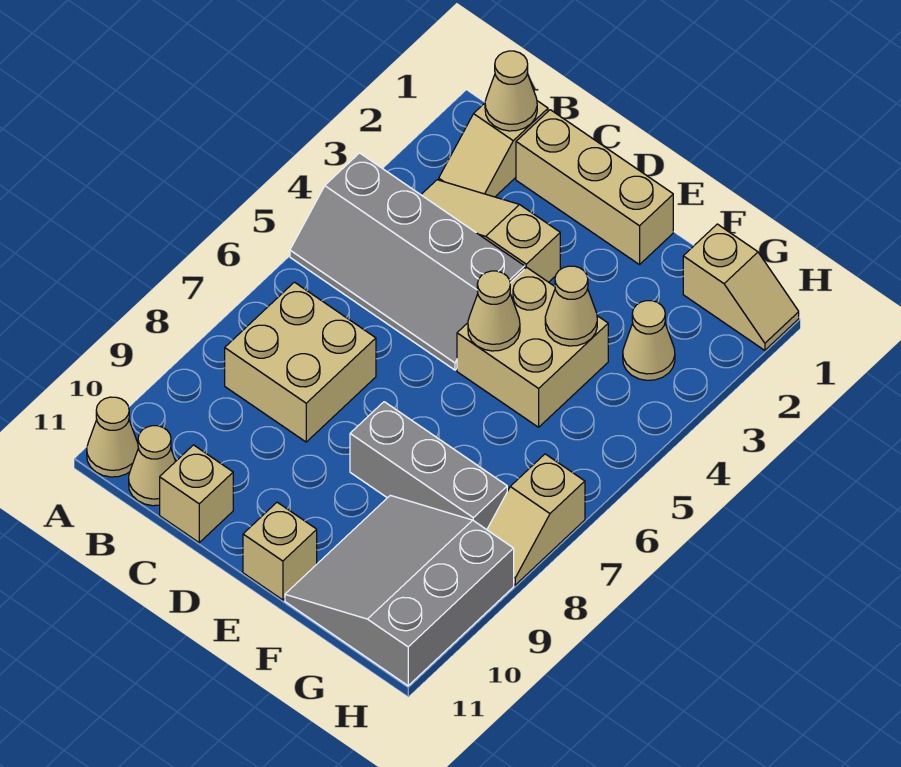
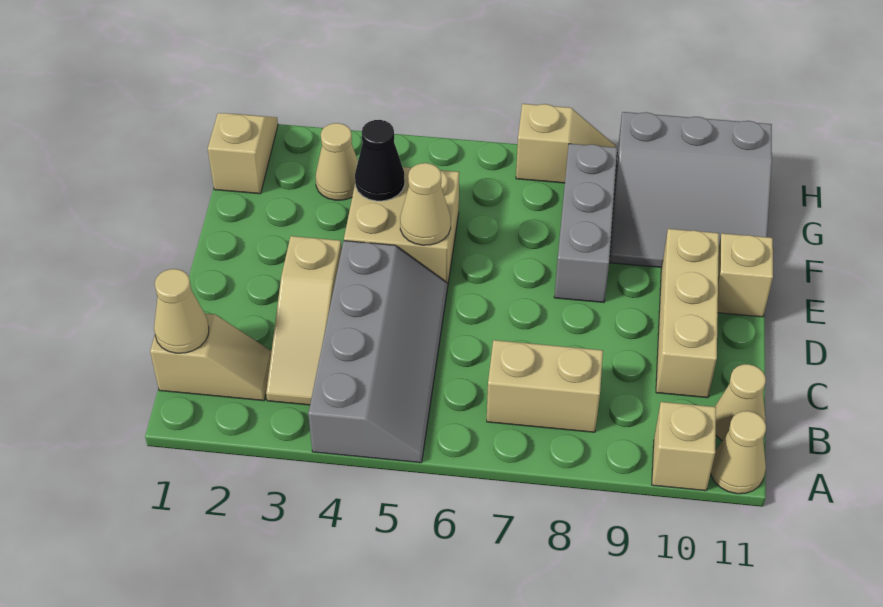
tan brick B7:C8 level 1 -> tan brick B7:B8 level 1
tan brick C1:E1 level 1 -> tan brick C10:E10 level 1
tan brick C11 level 1 -> tan brick A10 level 1
tan cone F4 level 2 -> black cone F4 level 2

